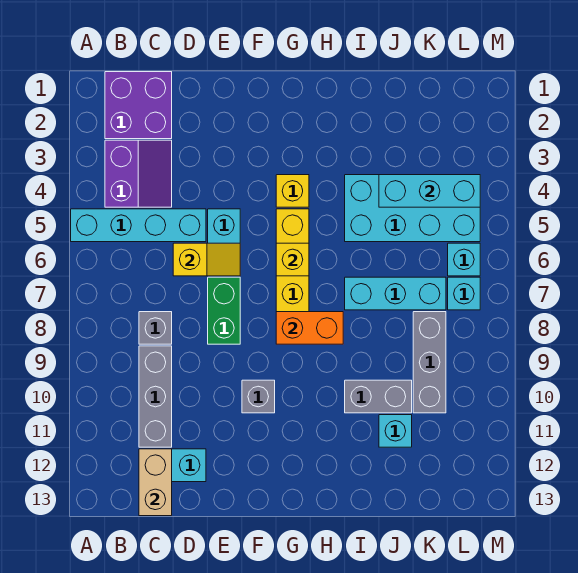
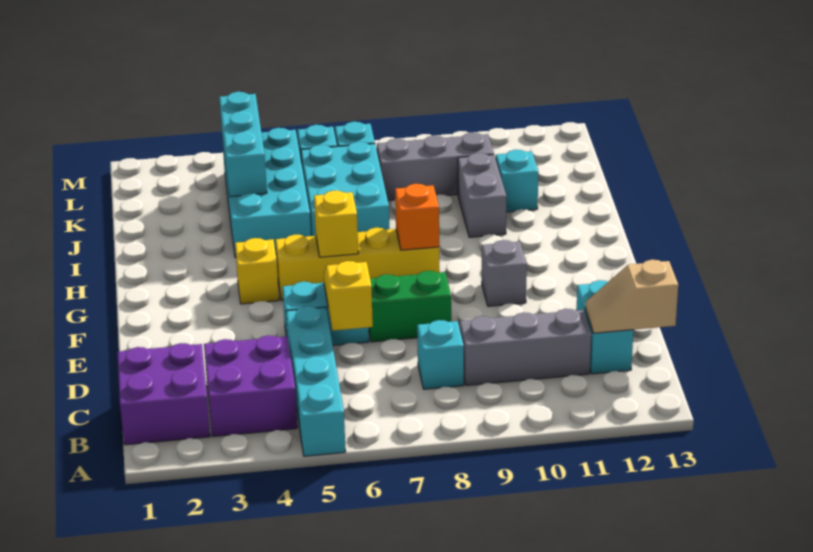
purple slope B3:C4 level 1 top B -> purple brick B3:C4 level 1
grey brick C8 level 1 -> cyan brick C8 level 1
tan brick C12:C13 level 2 -> tan slope C12:C13 level 2 top 13
orange brick G8:H8 level 2 -> orange brick G8 level 2
cyan brick I7:K7 level 1 -> cyan brick I6:K7 level 1

